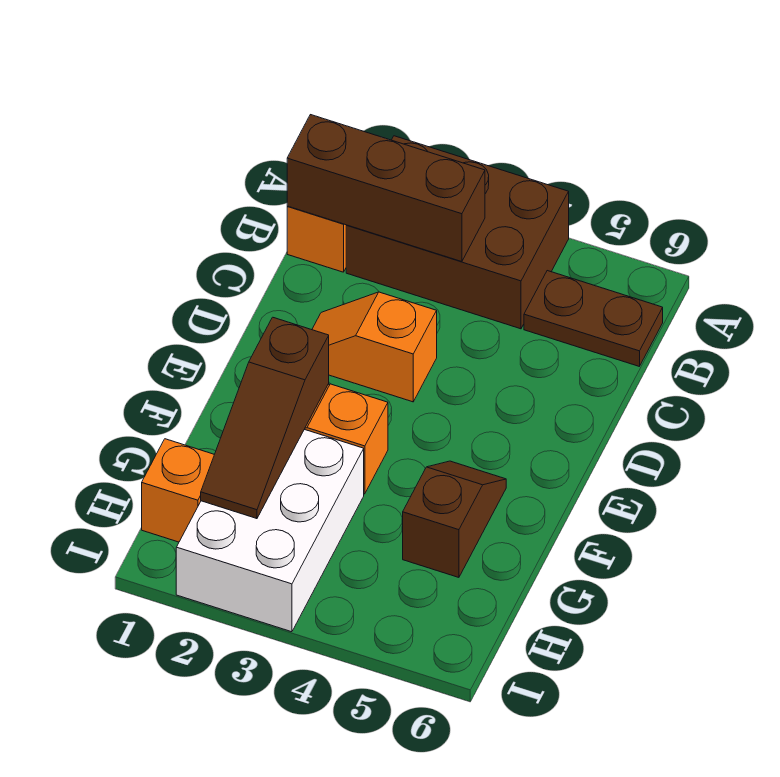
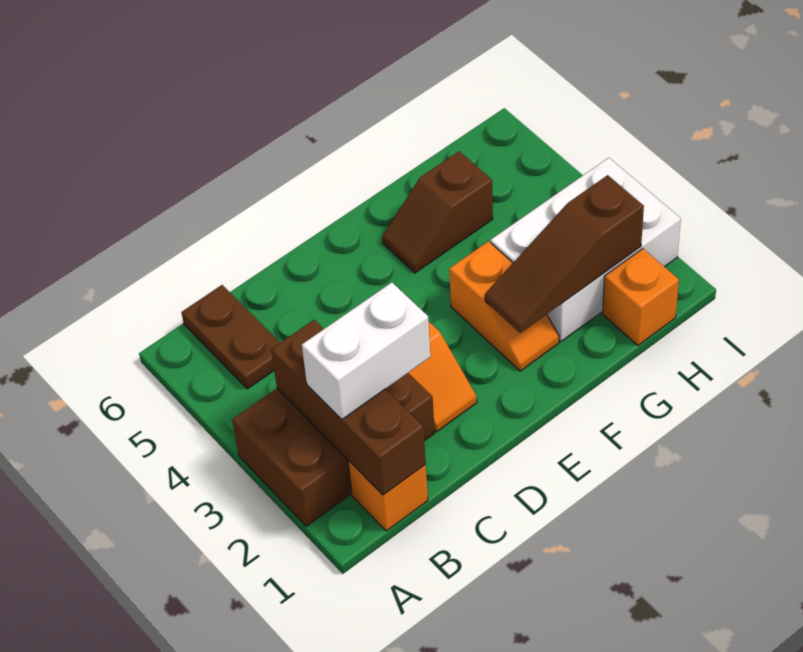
brown brick A2:B4 level 1 -> brown brick A2:C3 level 1
none -> white brick B2:C2 level 3
brown slope F2:H2 level 2 top F -> brown slope F2:H2 level 2 top H

